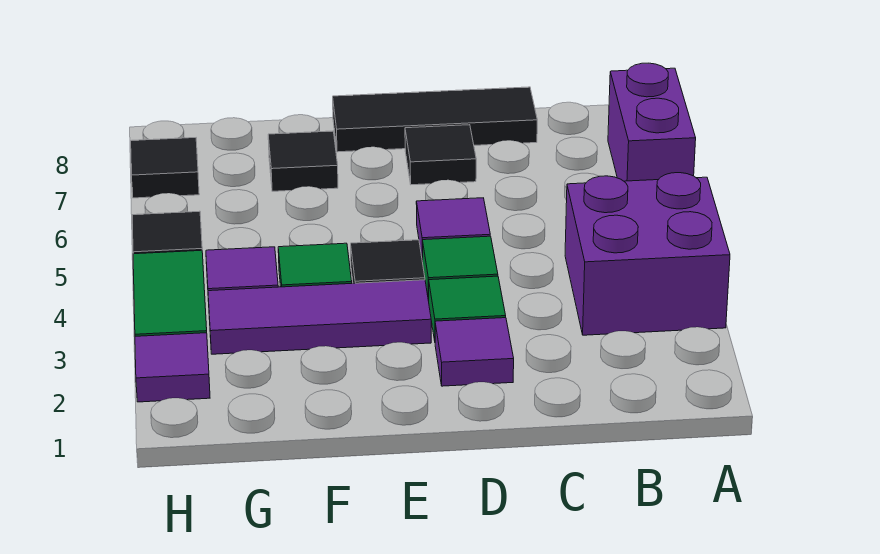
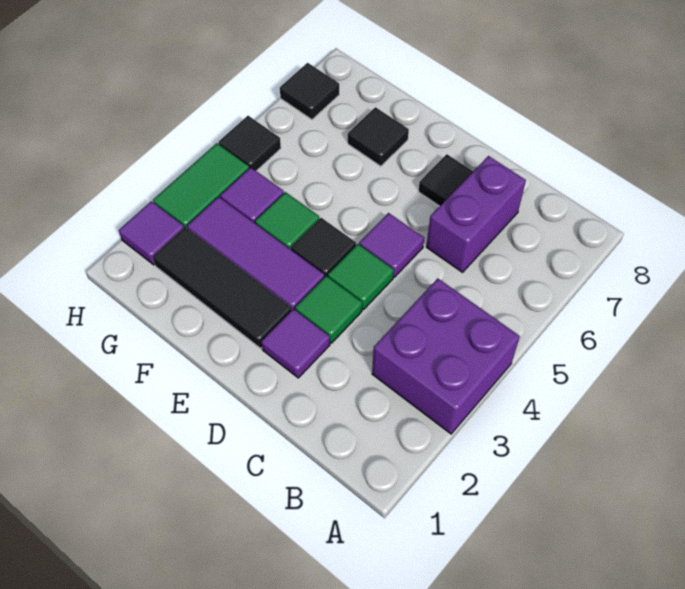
purple brick A6:A7 level 1 -> purple brick C6:C7 level 1
black tile C8:E8 level 1 -> black tile E2:G2 level 1

